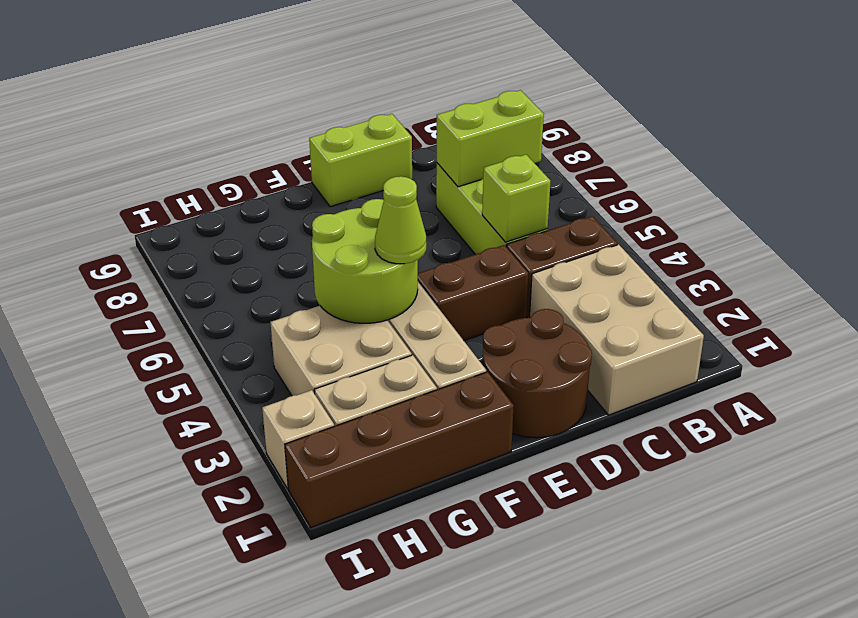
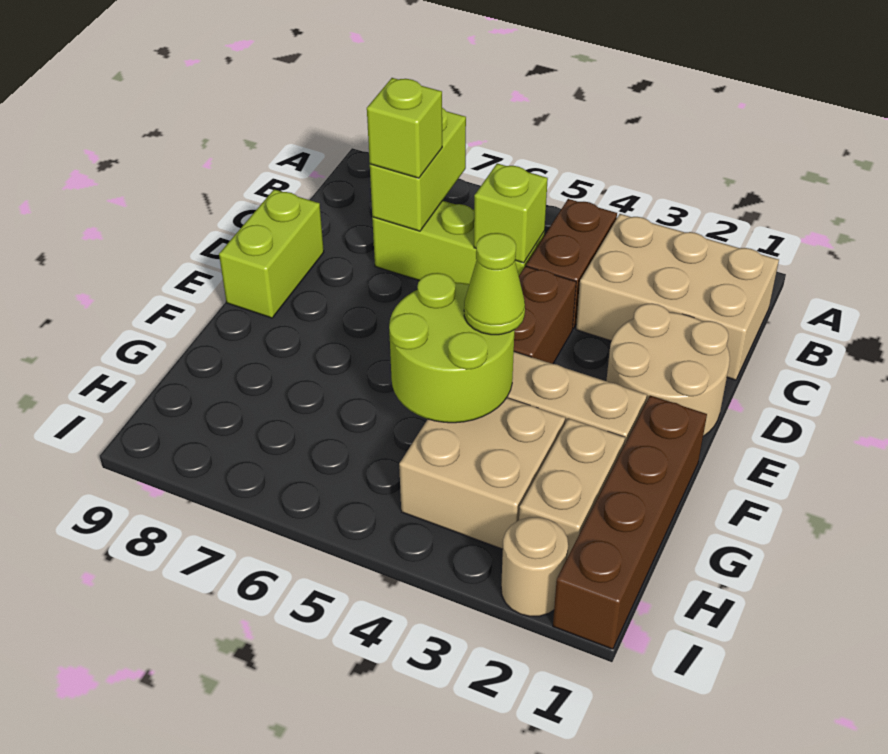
none -> lime brick C7 level 3
brown round brick D1:E2 level 1 -> tan round brick D1:E2 level 1
tan brick I2 level 1 -> tan round brick I2 level 1

